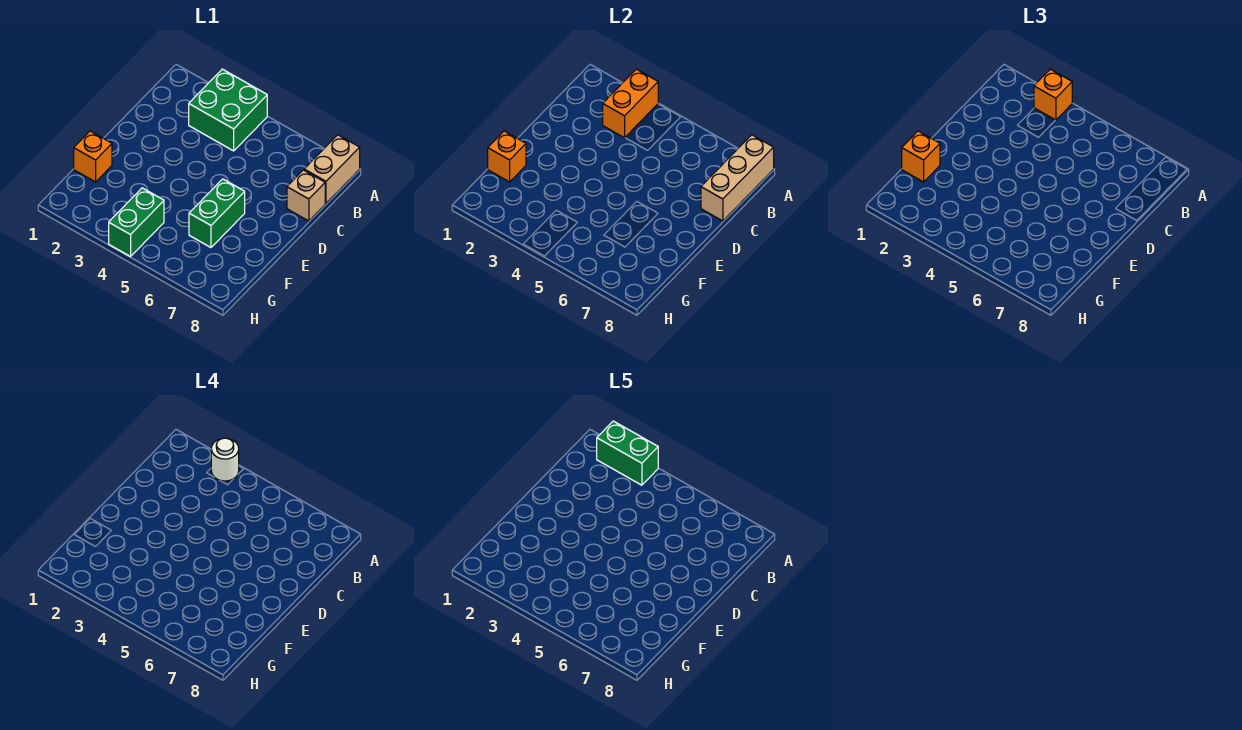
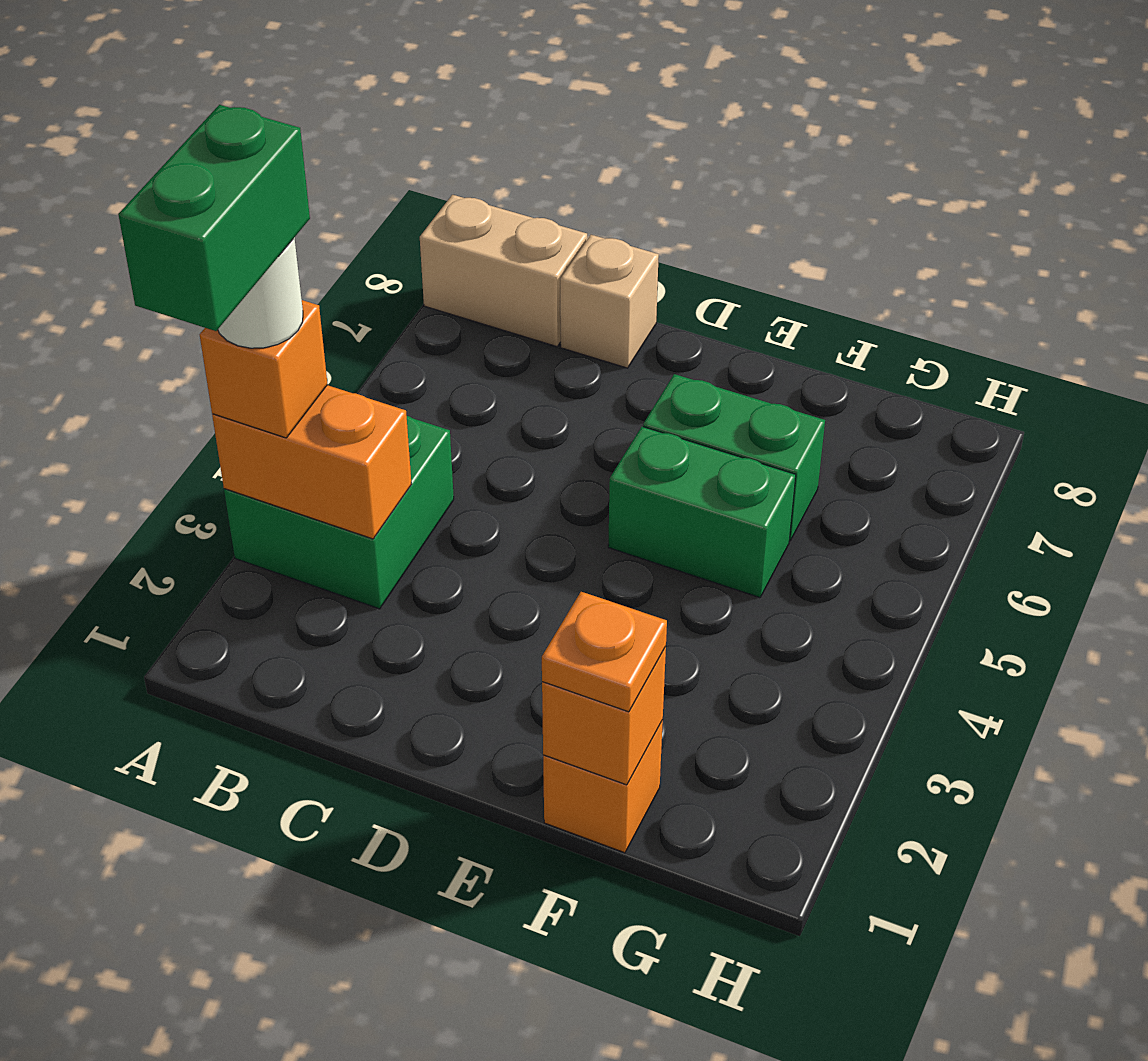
tan brick A8:C8 level 2 -> none
orange brick F1 level 3 -> orange plate F1 level 3
green brick G4:H4 level 1 -> green brick E5:F5 level 1

